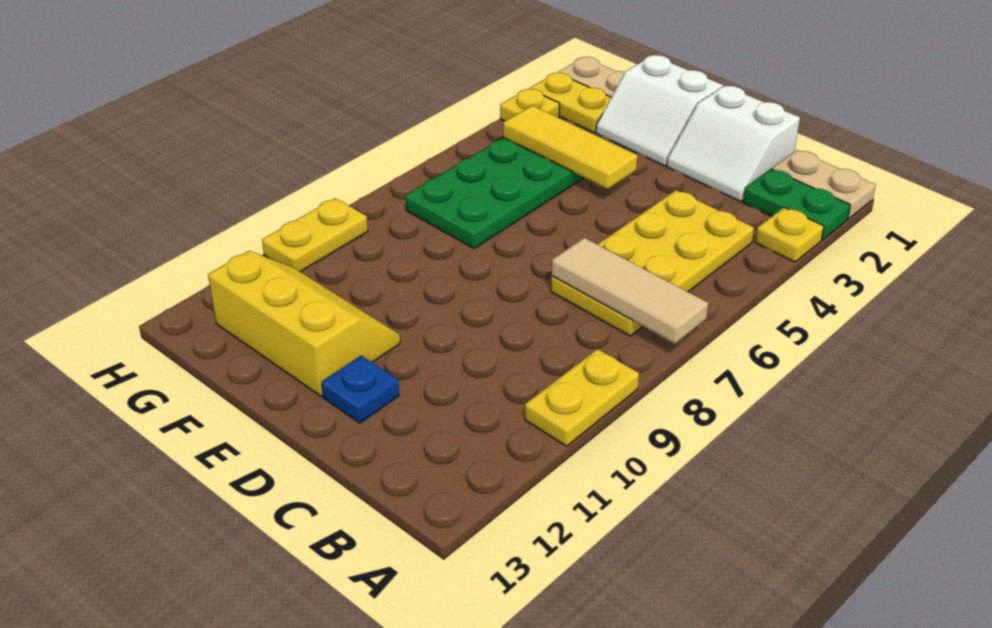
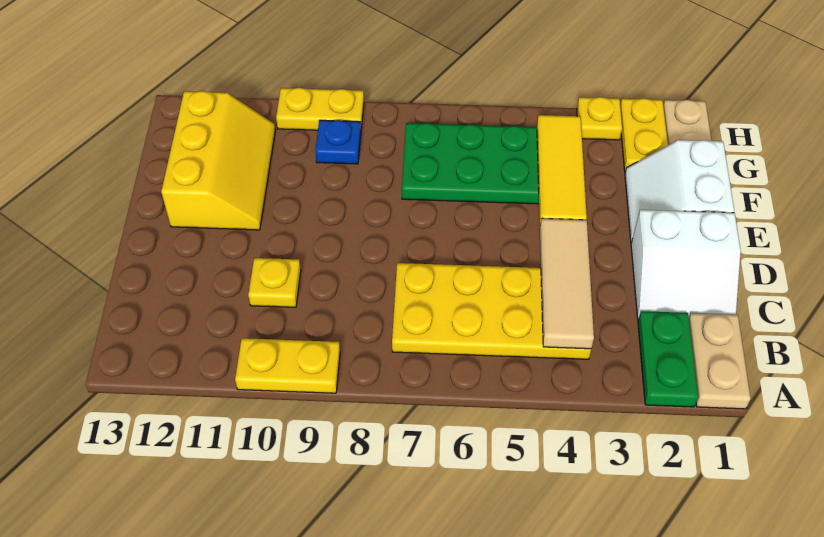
yellow plate A3 level 1 -> yellow plate C10 level 1
tan tile A7:C7 level 2 -> tan tile B4:D4 level 2
white slope C1:D2 level 1 top 1 -> white slope C1:D2 level 1 top D
blue plate D12 level 1 -> blue plate G9 level 1

